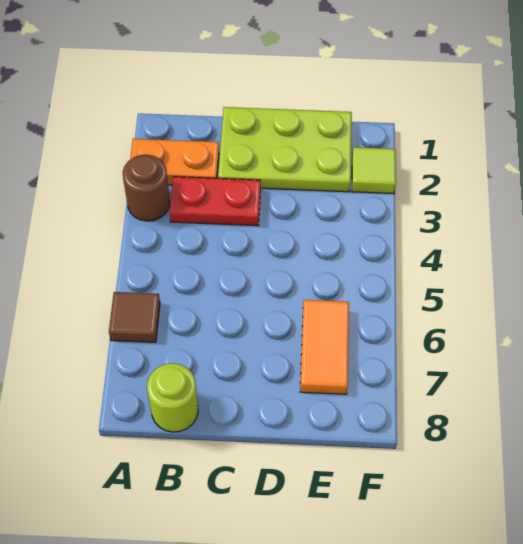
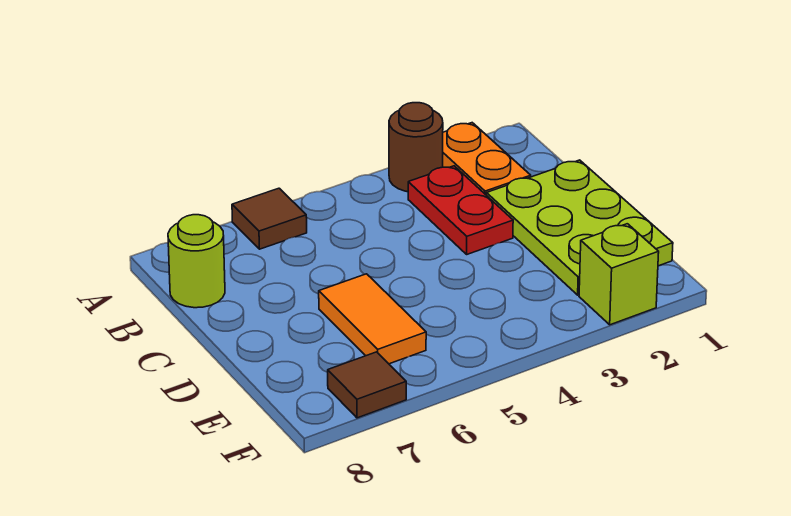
orange tile E6:E7 level 1 -> orange tile D6:E6 level 1
lime tile F2 level 1 -> lime brick F2 level 1
none -> brown tile F7 level 1

